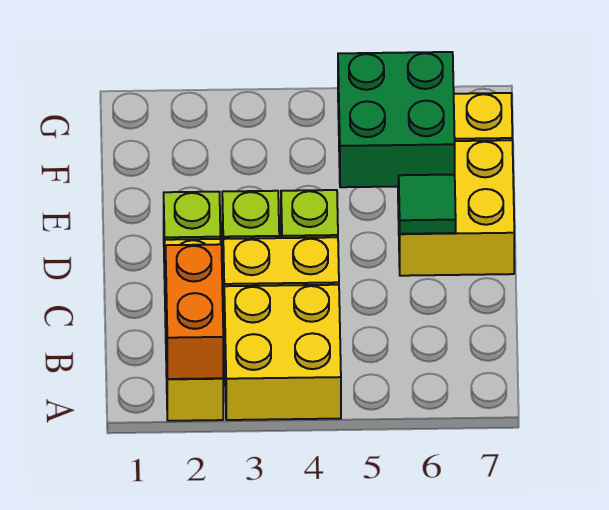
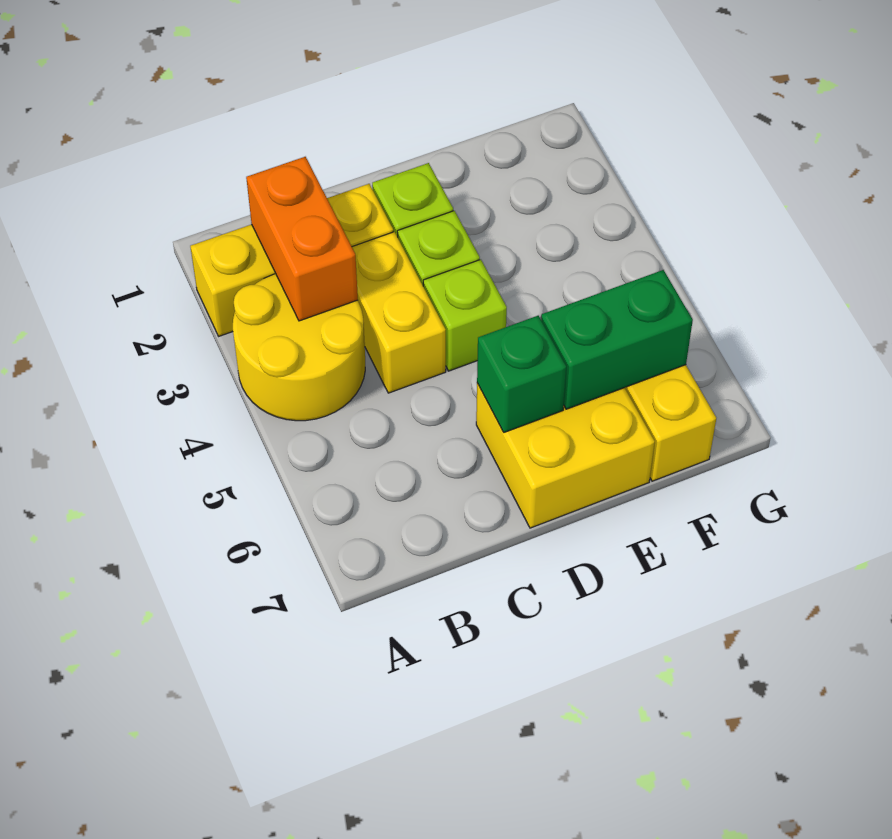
orange brick A2:B2 level 2 -> orange brick B2:B3 level 2
yellow brick A3:B4 level 1 -> yellow round brick A3:B4 level 1
green tile D6 level 2 -> green brick D6 level 2
green brick E5:F6 level 2 -> green brick E6:F6 level 2

